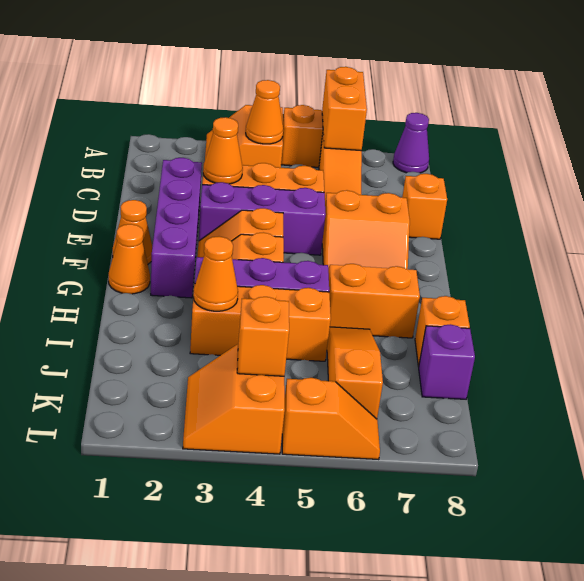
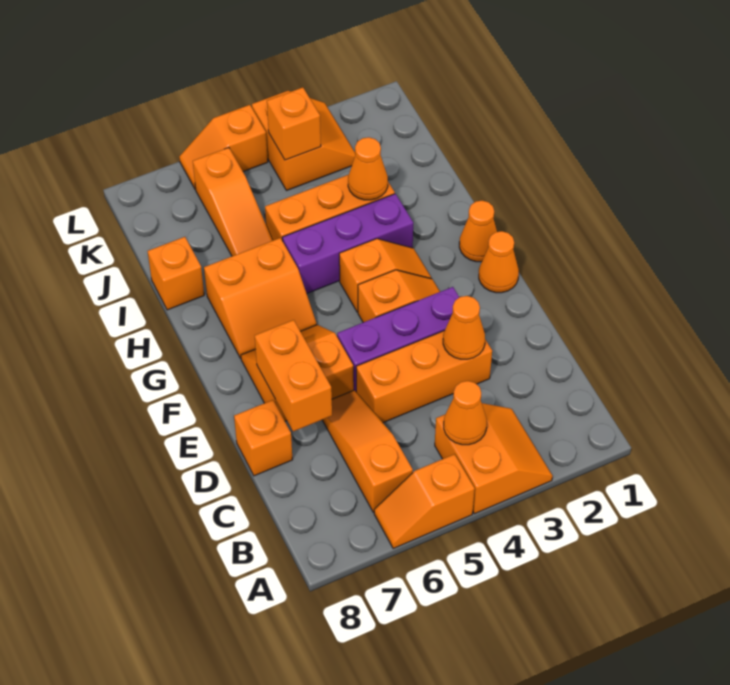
orange brick A6:B6 level 2 -> orange brick D7:E7 level 2
purple cone A8 level 1 -> none
purple brick D2:G2 level 1 -> none
purple brick J8 level 1 -> none

